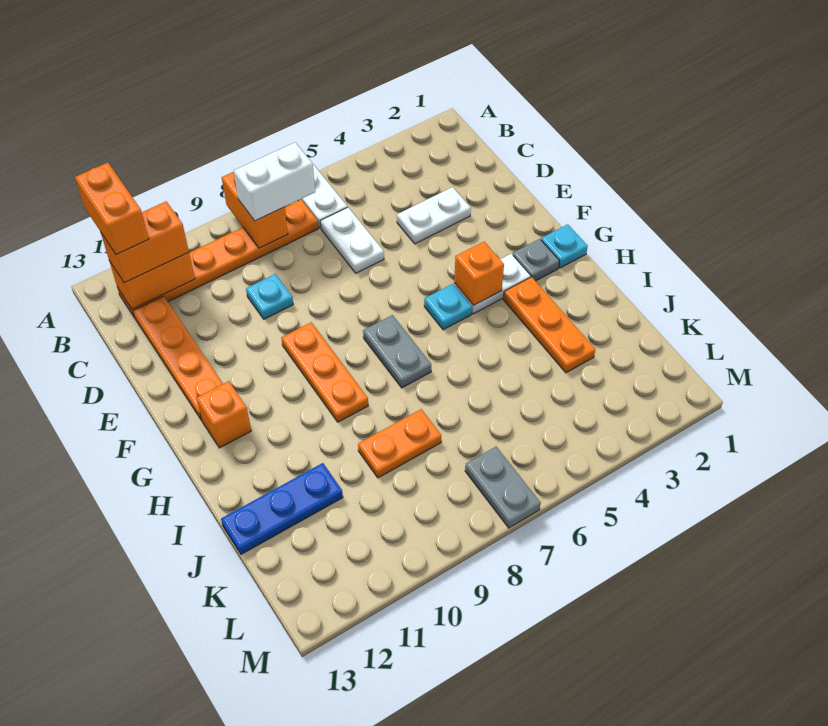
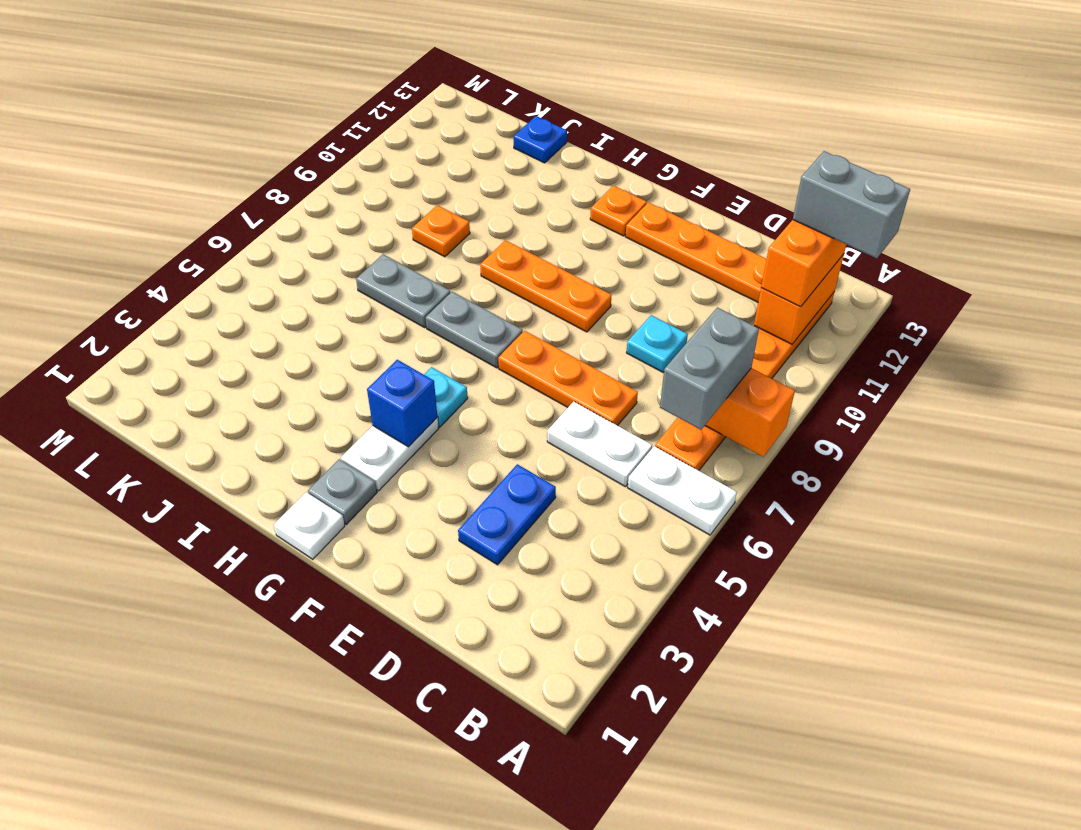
orange brick A12:B12 level 4 -> grey brick A12:B12 level 4
white brick B7:B8 level 3 -> grey brick B7:B8 level 3
white plate D3:D4 level 1 -> blue plate D3:D4 level 1
cyan plate G1 level 1 -> white plate G1 level 1
orange brick G4 level 2 -> blue brick G4 level 2
orange brick G12 level 1 -> orange plate G12 level 1
orange plate H3:J3 level 1 -> orange plate D7:F7 level 1
orange plate J8:J9 level 1 -> orange plate J9 level 1
blue plate J11:J13 level 1 -> blue plate J13 level 1
grey plate L7:M7 level 1 -> grey plate I7:J7 level 1

